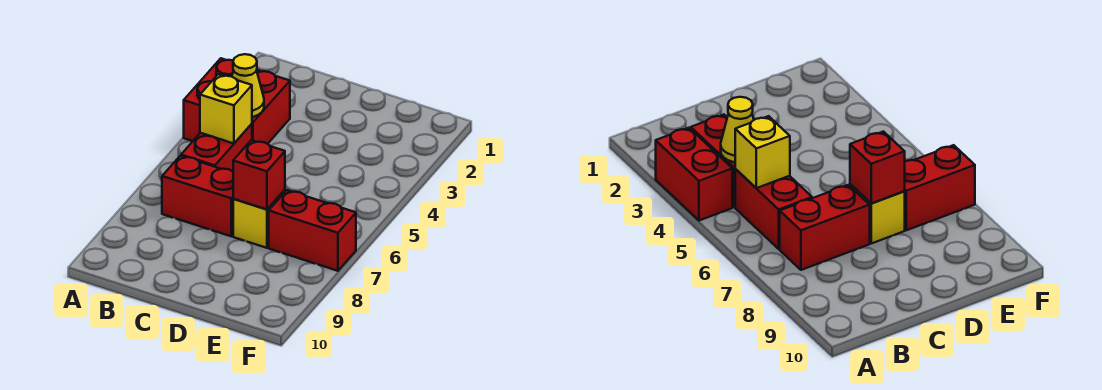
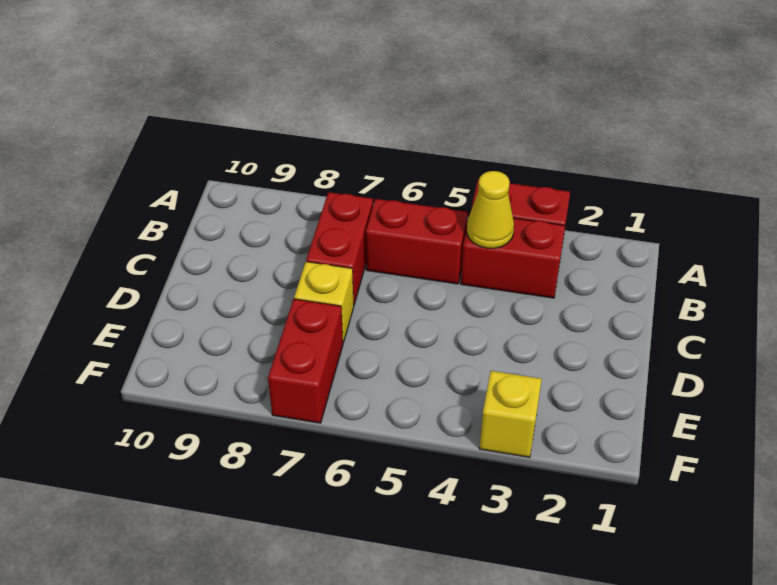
yellow brick B5 level 2 -> yellow brick F3 level 1
red brick D7 level 2 -> none

